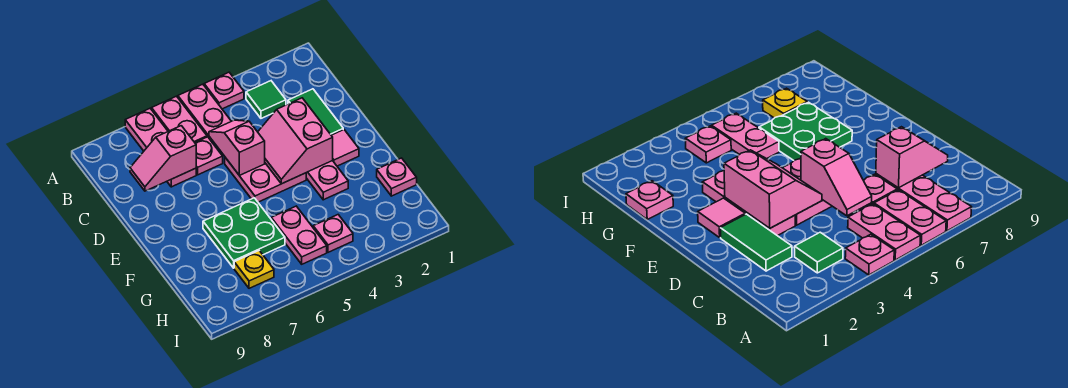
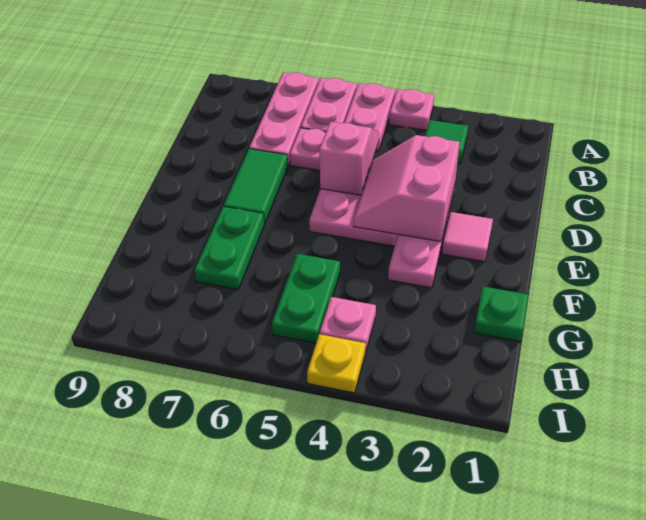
green tile C2:D2 level 1 -> green tile D7:E7 level 1
pink slope C7:C8 level 2 top 7 -> none
green plate F6:G7 level 1 -> green plate F7:G7 level 1
pink plate G1 level 1 -> green plate G1 level 1
pink plate G5:H5 level 1 -> green plate G5:H5 level 1
yellow plate H7 level 1 -> yellow plate I4 level 1

